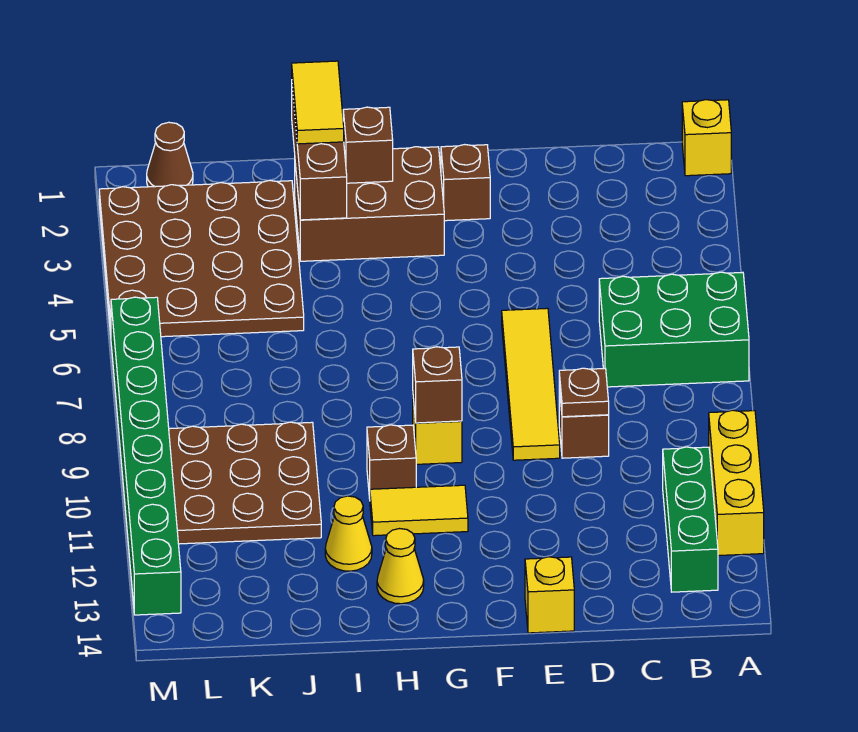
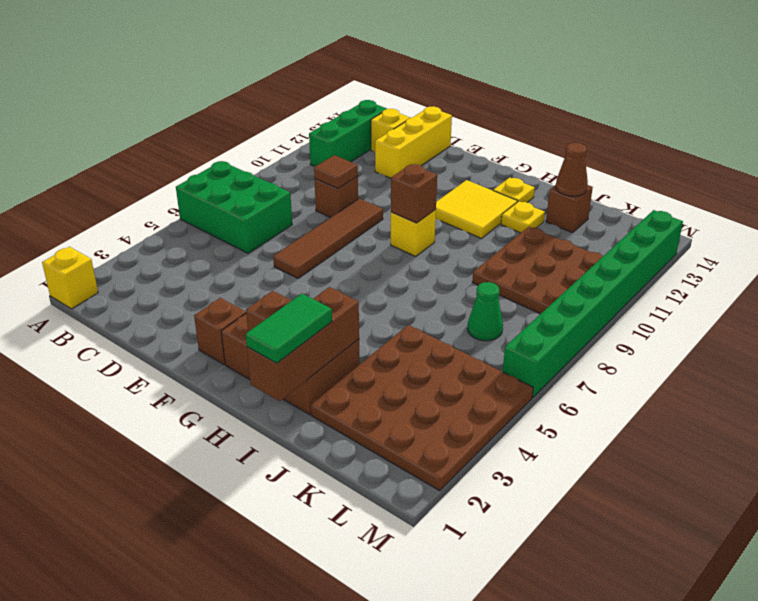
yellow brick A10:A12 level 1 -> yellow brick D12:D14 level 1
brown plate D9 level 2 -> brown tile D9 level 2
yellow tile E6:E9 level 1 -> brown tile E6:E9 level 1
yellow brick E14 level 1 -> yellow brick C13 level 1
yellow tile G11:H11 level 1 -> yellow tile G11:H12 level 1
brown brick H10 level 1 -> brown brick J13 level 1
yellow cone H13 level 1 -> yellow plate H13 level 1
yellow tile I1:I2 level 3 -> green tile I1:I2 level 3
yellow cone I12 level 1 -> yellow plate I12 level 1
none -> green cone K7 level 1
brown cone L1 level 1 -> brown cone J13 level 2

